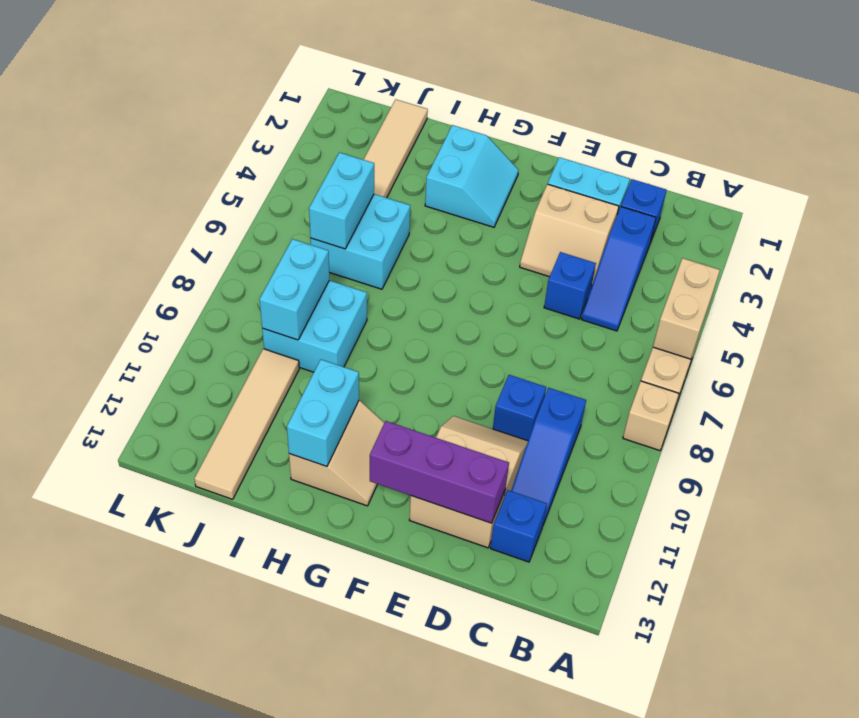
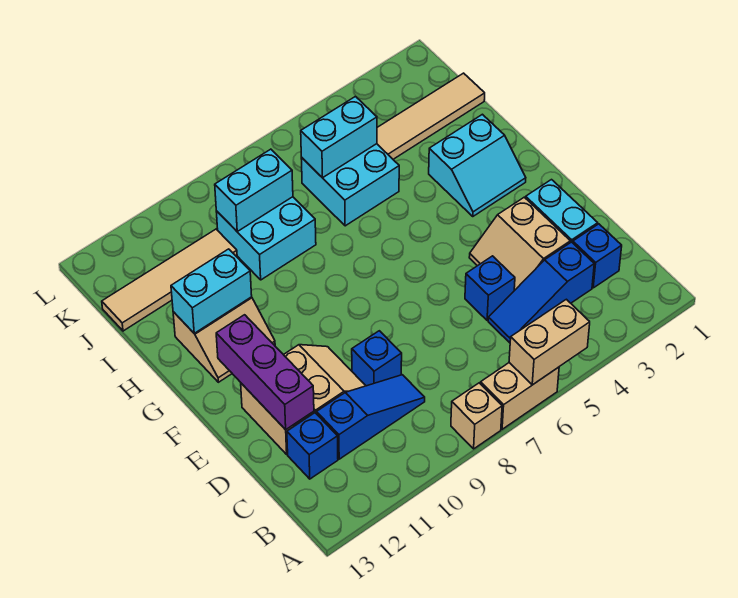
blue slope C9:C11 level 1 top 9 -> blue slope C9:C11 level 1 top 11

